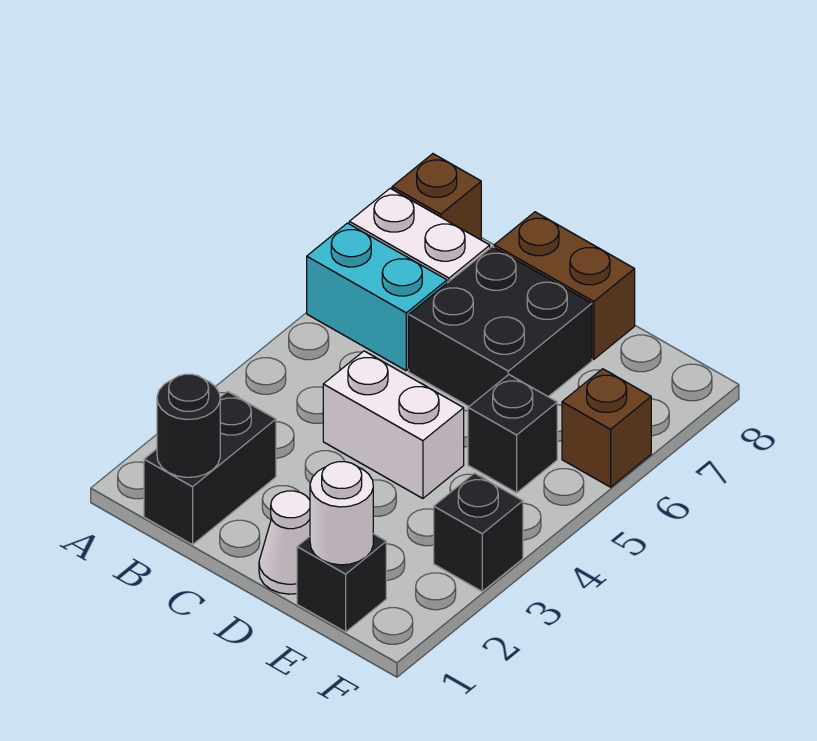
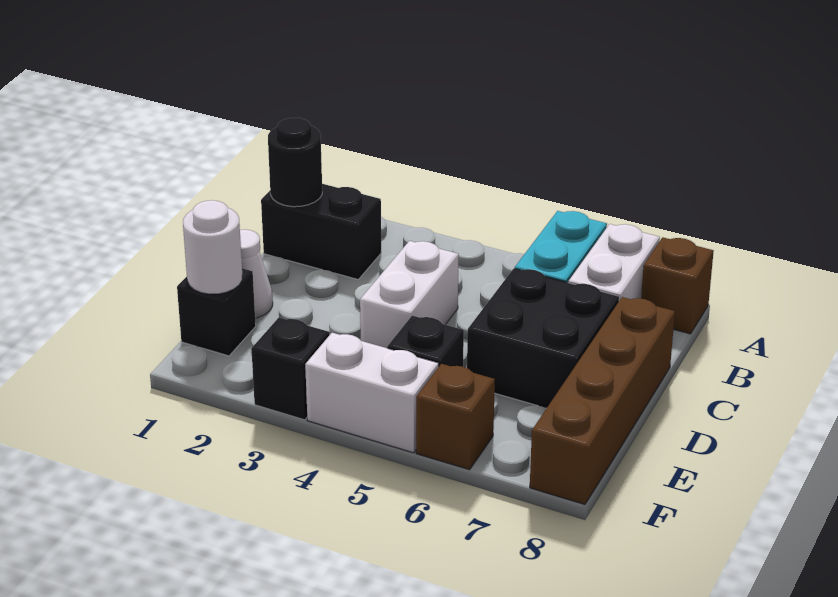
brown brick C8:D8 level 1 -> brown brick C8:F8 level 1
none -> white brick F4:F5 level 1

